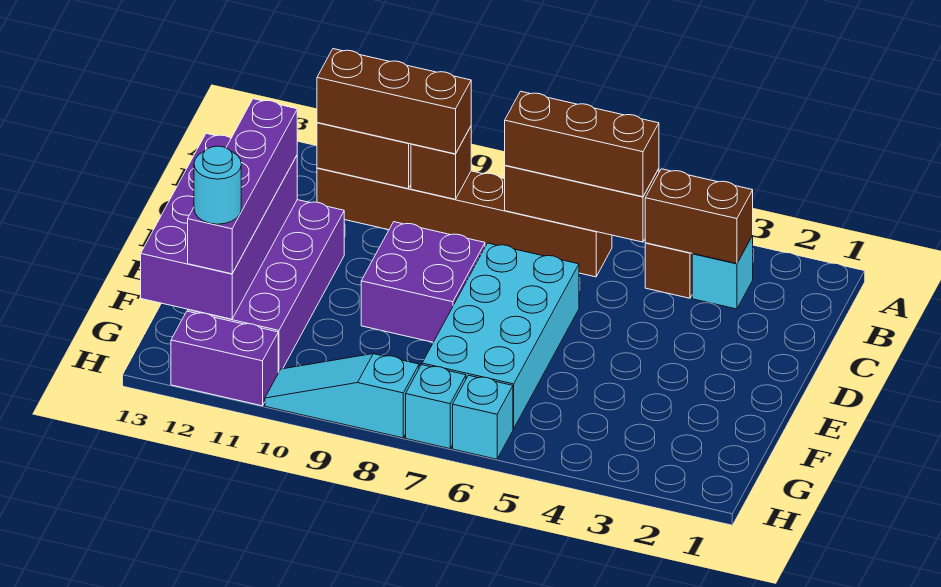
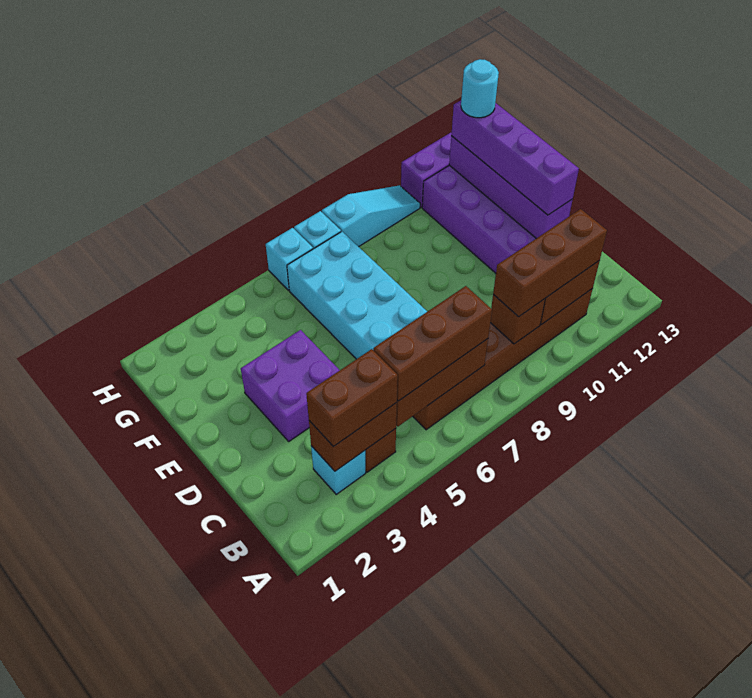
none -> brown brick B3:B4 level 3
purple brick D8:E9 level 1 -> purple brick D3:E4 level 1
purple brick D12:G13 level 2 -> purple brick D12:G12 level 2

